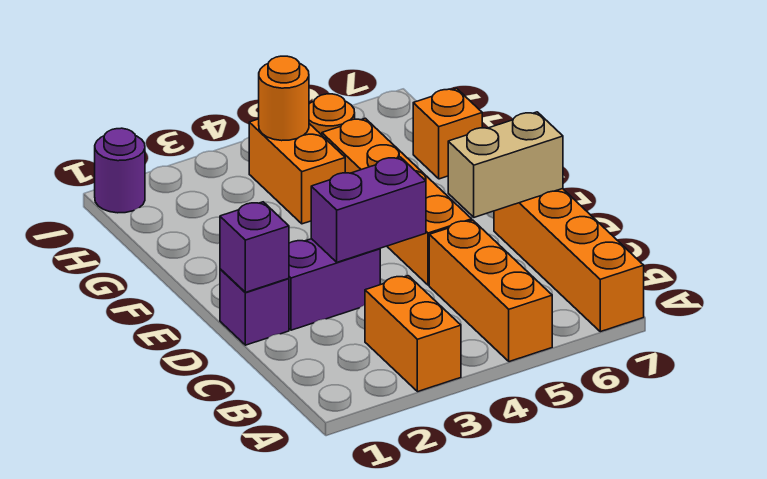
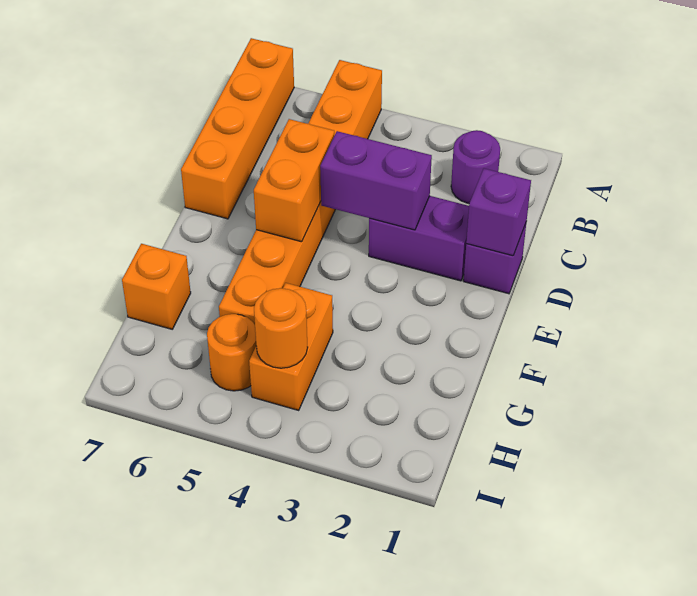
orange brick A3:B3 level 1 -> orange brick D5:E5 level 2
tan brick D6:D7 level 2 -> none
purple round brick I1 level 1 -> purple round brick B2 level 1

